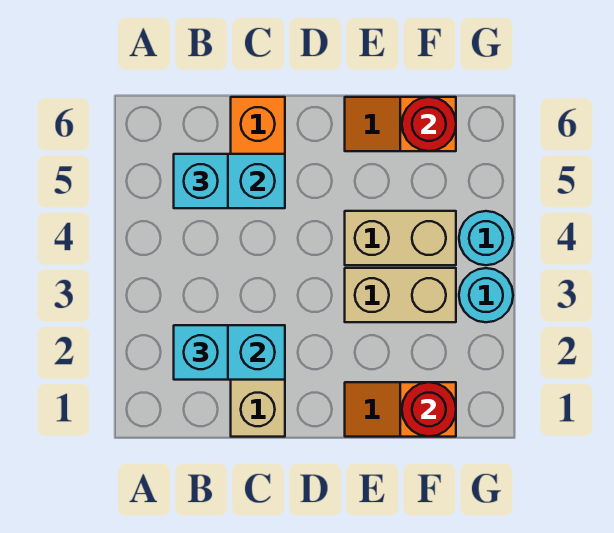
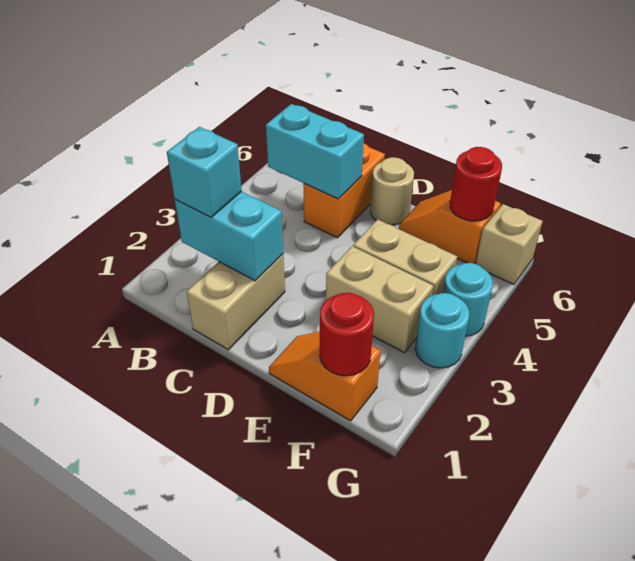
cyan brick B5 level 3 -> none
none -> tan round brick D6 level 1
none -> tan brick G6 level 1

